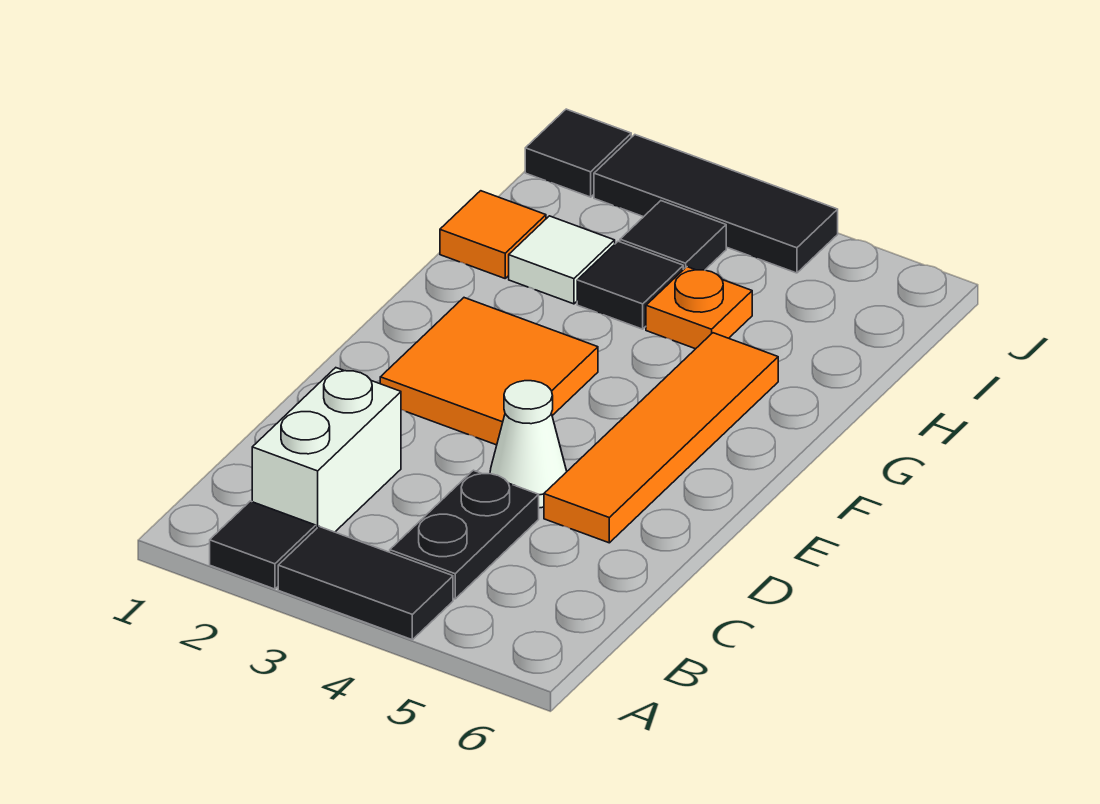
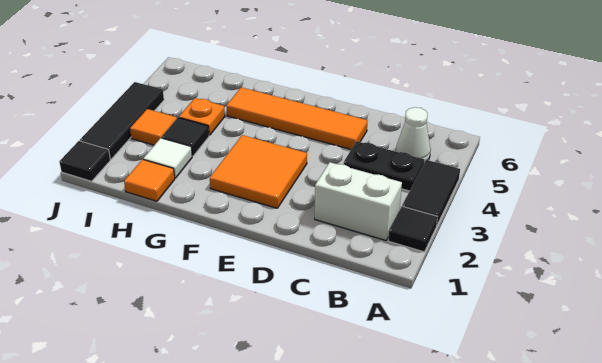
white cone D4 level 1 -> white cone B5 level 1
black tile I3 level 1 -> orange tile I3 level 1

